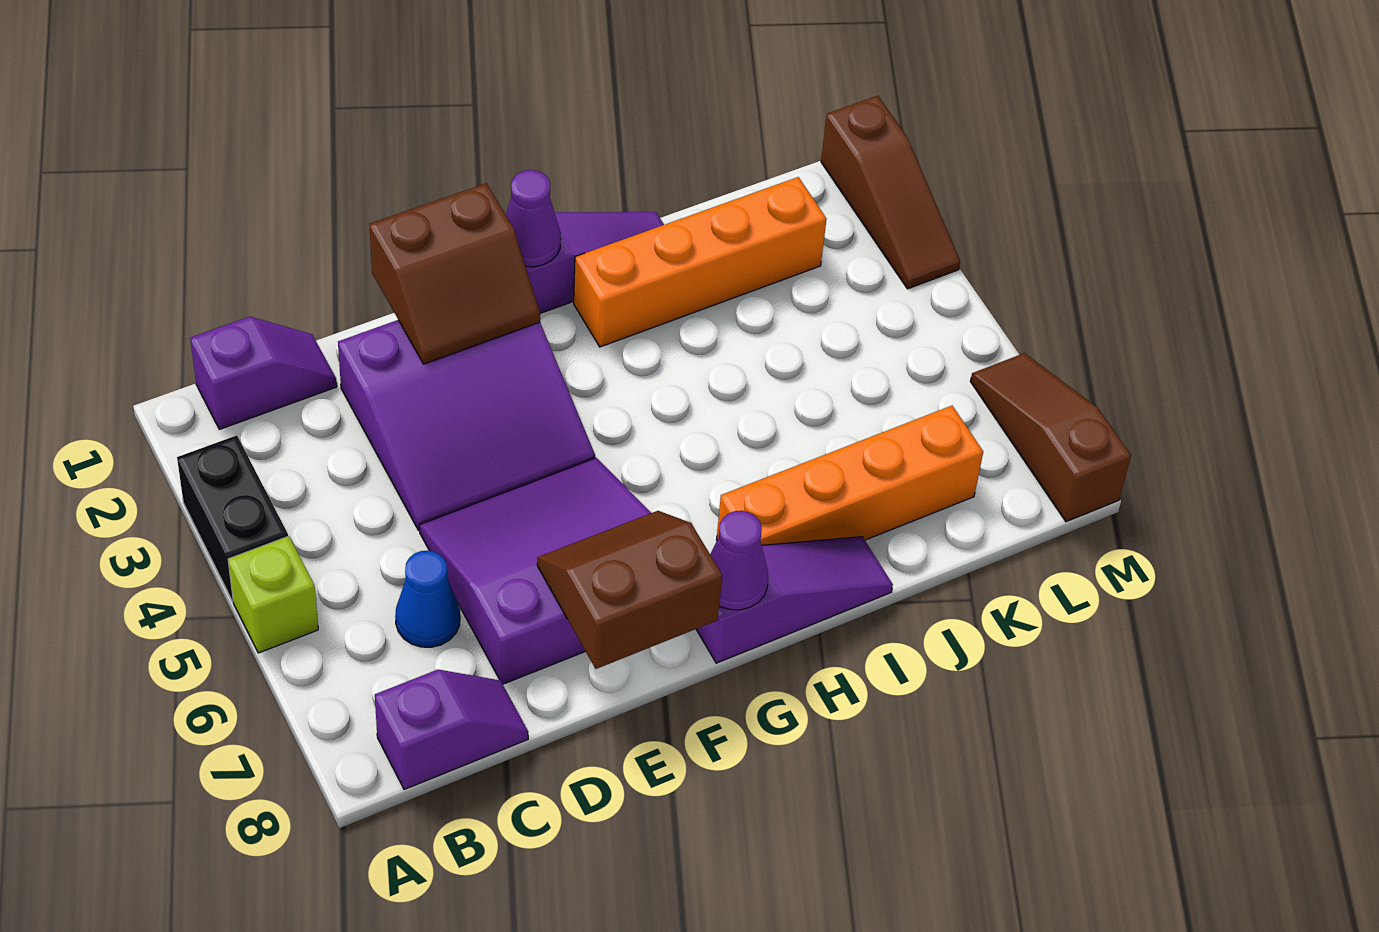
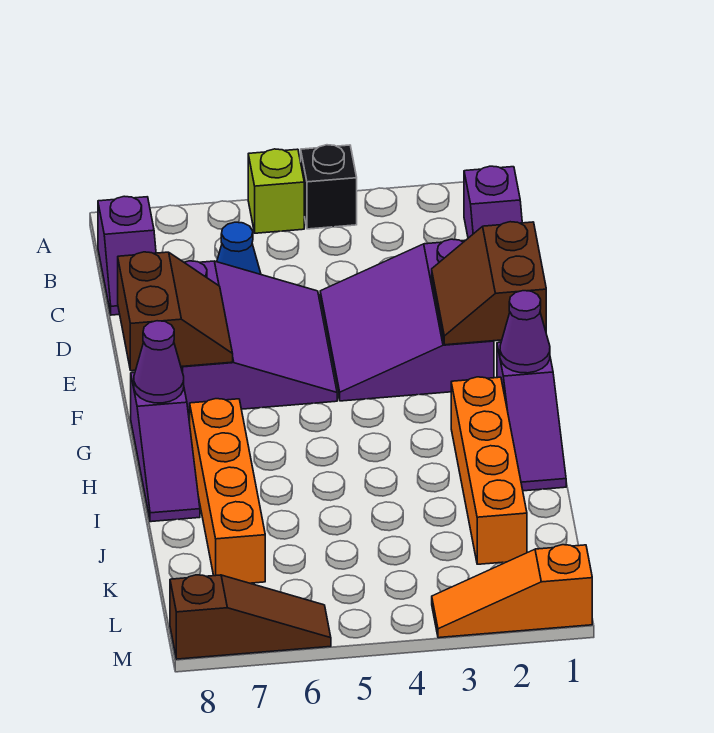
black brick A3:A4 level 1 -> black brick A4 level 1
brown slope M1:M3 level 1 top 1 -> orange slope M1:M3 level 1 top 1

